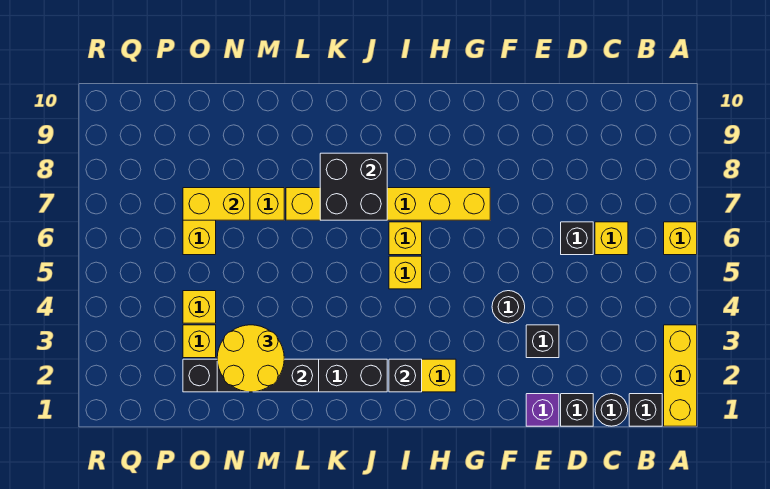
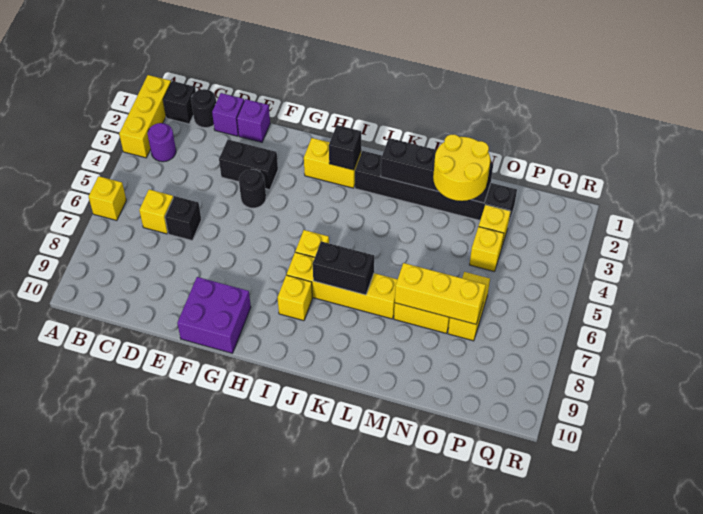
none -> purple round brick B3 level 1
black brick D1 level 1 -> purple brick D1 level 1
black brick E3 level 1 -> black brick E3:F3 level 1
none -> purple brick F9:G10 level 1
yellow brick G7:L7 level 1 -> yellow brick I7:L7 level 1
yellow brick I5 level 1 -> yellow brick I8 level 1
black brick J7:K8 level 2 -> black brick J7:K7 level 2
black brick L2:N2 level 2 -> black brick K2:N2 level 2
yellow brick N7:O7 level 2 -> yellow brick M7:O7 level 2

